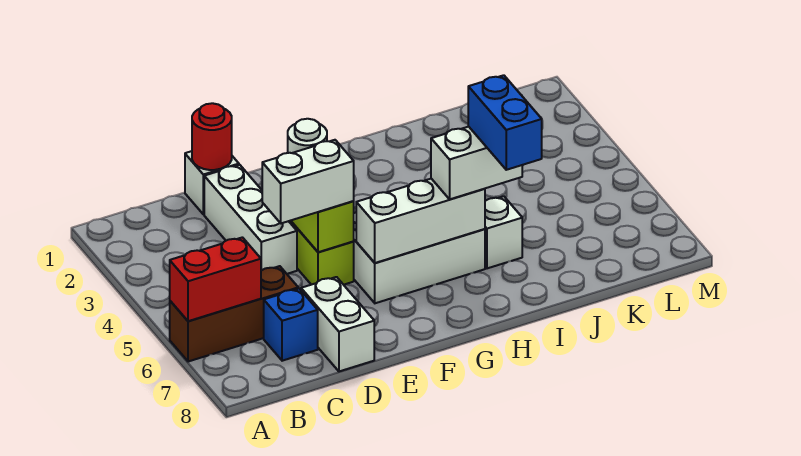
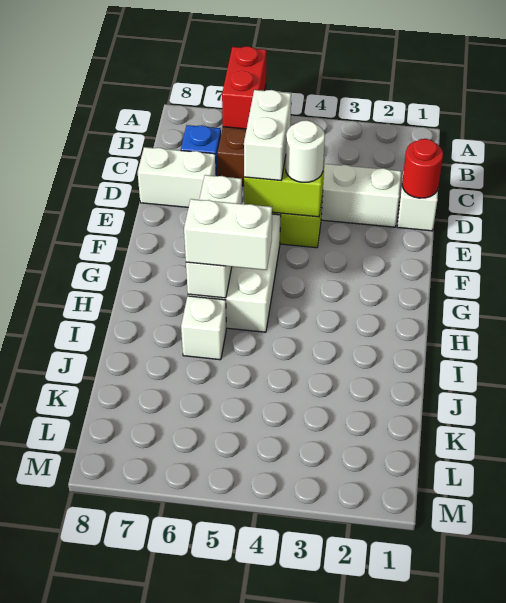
white brick H6:I6 level 3 -> white brick H5:H6 level 3
blue brick I6:I7 level 4 -> none

